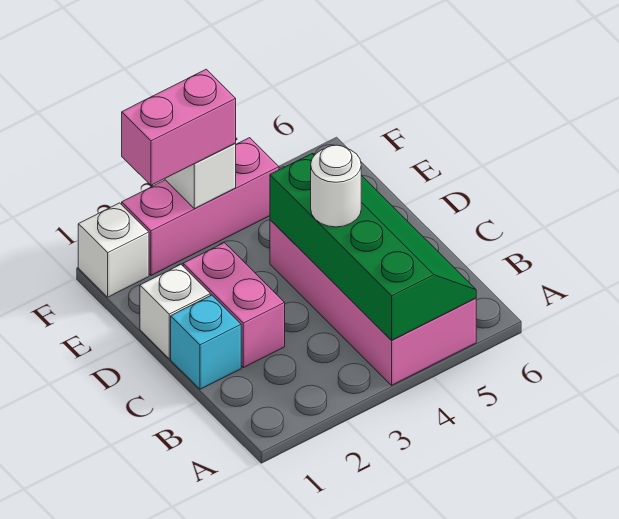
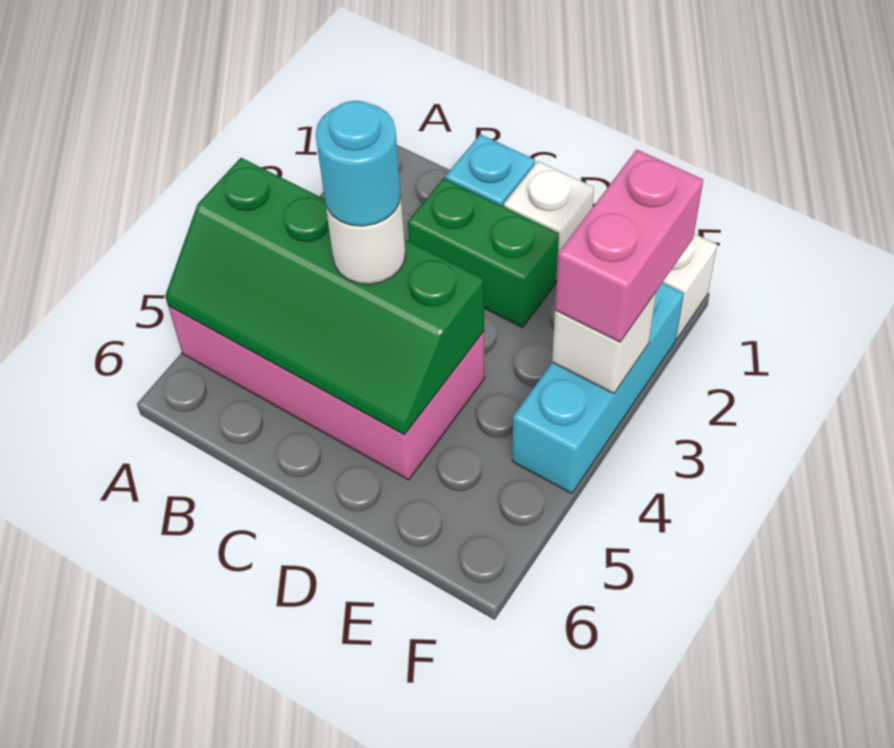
pink brick C2:D2 level 1 -> green brick C2:D2 level 1
none -> cyan round brick C4 level 4
pink brick F2:F4 level 1 -> cyan brick F2:F4 level 1

